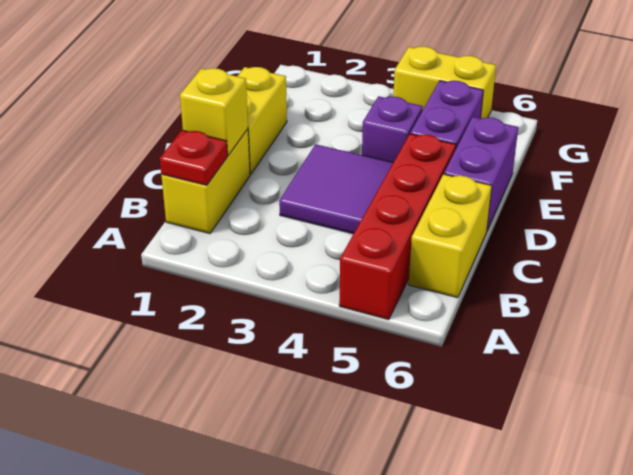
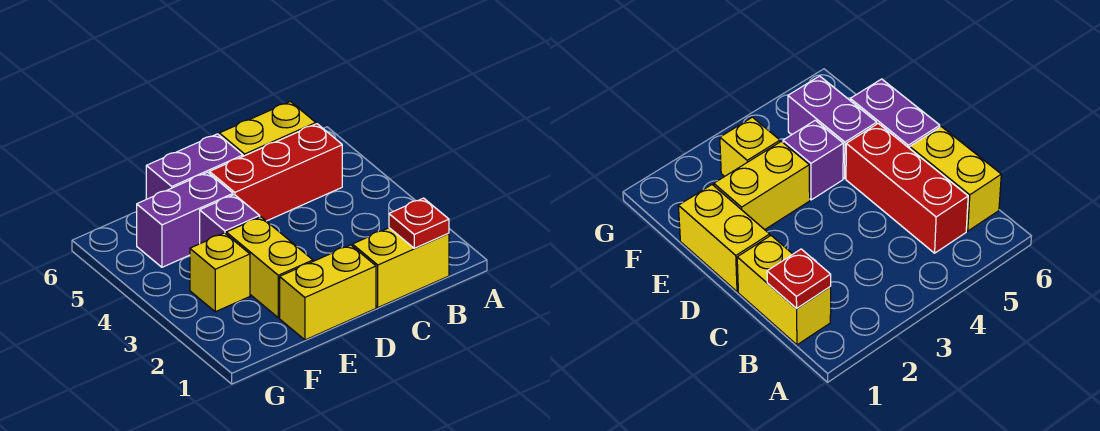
red brick A5:D5 level 1 -> red brick B5:D5 level 1
yellow brick C1 level 2 -> yellow brick F3 level 1
purple tile C3:D4 level 1 -> none
yellow brick G4:G5 level 1 -> yellow brick E2:E3 level 1

